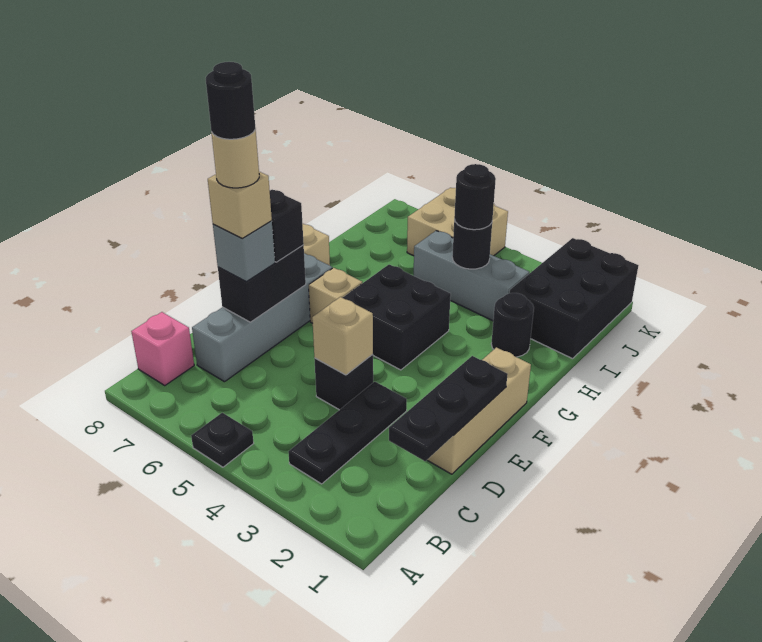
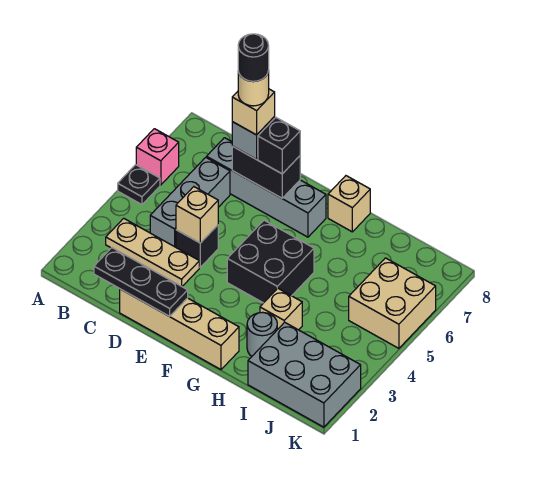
black plate B3:D3 level 1 -> tan plate B3:D3 level 1
pink brick B8 level 1 -> pink brick A6 level 1
tan brick D1:F1 level 1 -> tan brick D1:G1 level 1
tan brick F6 level 1 -> tan brick H3 level 1
black round brick H2 level 1 -> grey round brick H2 level 1
black brick I1:K2 level 1 -> grey brick I1:K2 level 1
grey brick I3:I5 level 1 -> grey brick C4:C6 level 1
black round brick I4 level 2 -> none
black round brick I4 level 3 -> none

